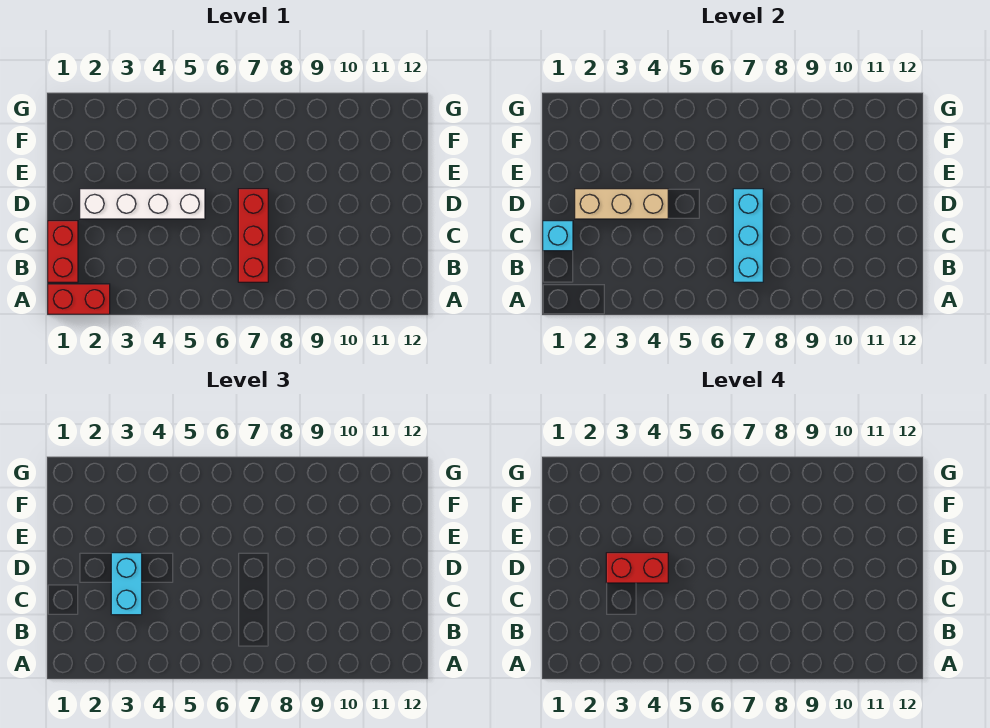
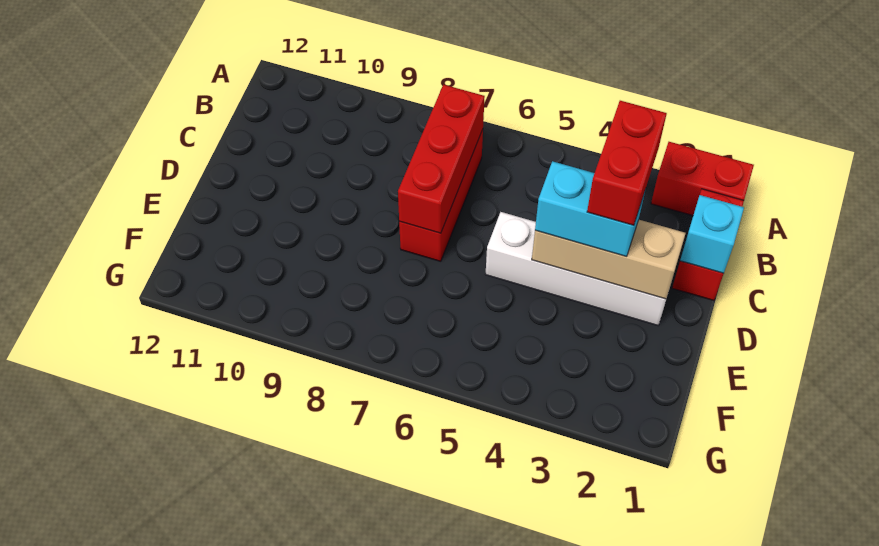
cyan brick B7:D7 level 2 -> red brick B7:D7 level 2
cyan brick C3:D3 level 3 -> cyan brick D3:D4 level 3
red brick D3:D4 level 4 -> red brick C3:D3 level 4

